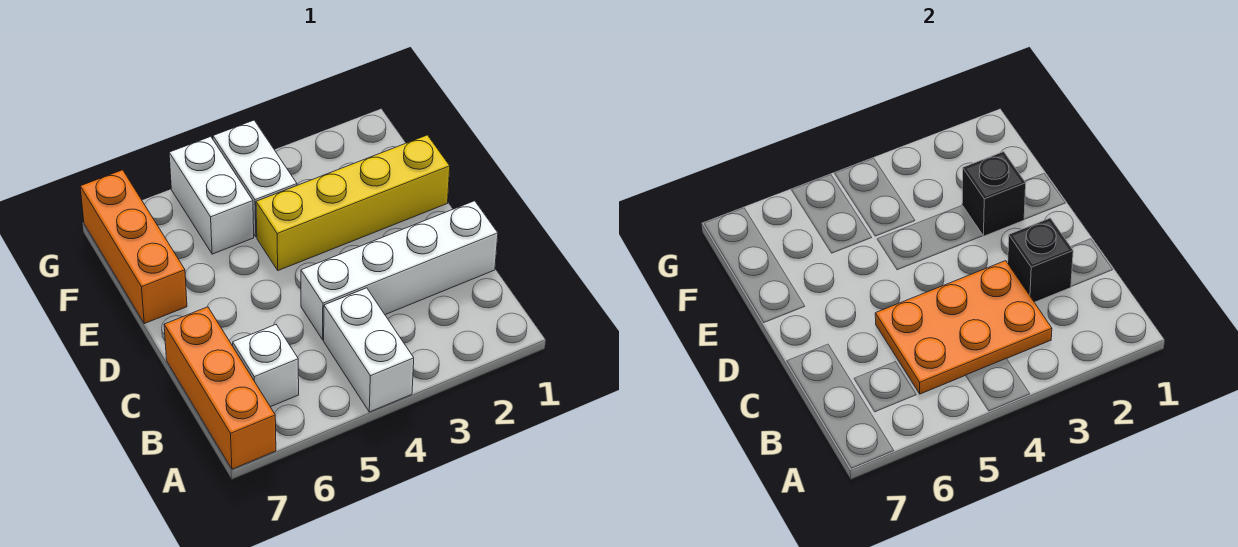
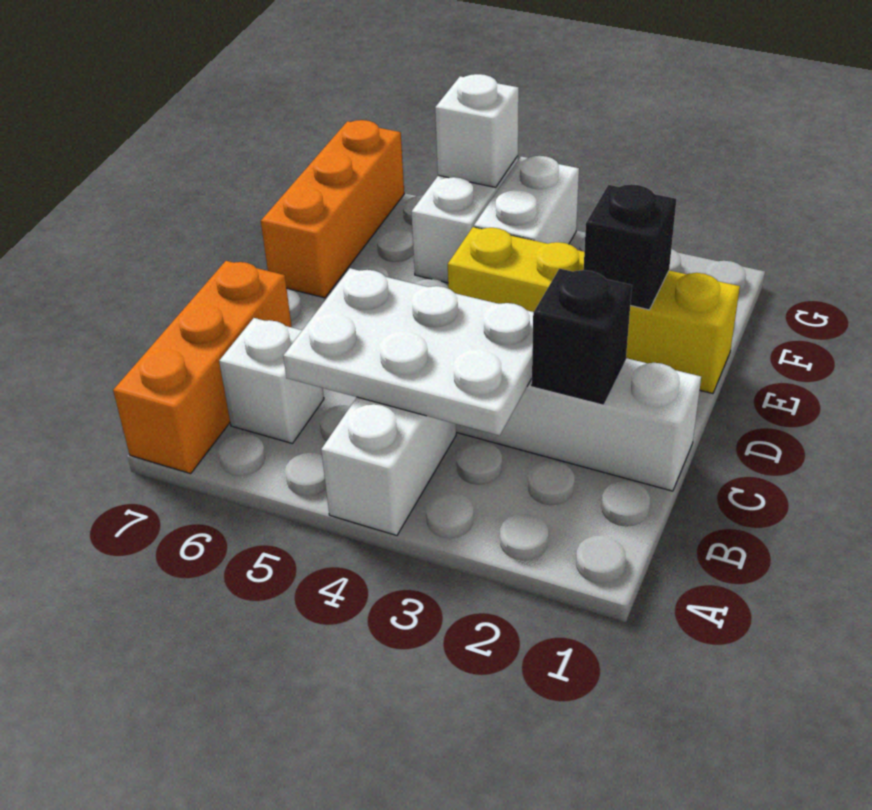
orange plate B3:C5 level 2 -> white plate B3:C5 level 2
none -> white brick G5 level 2

